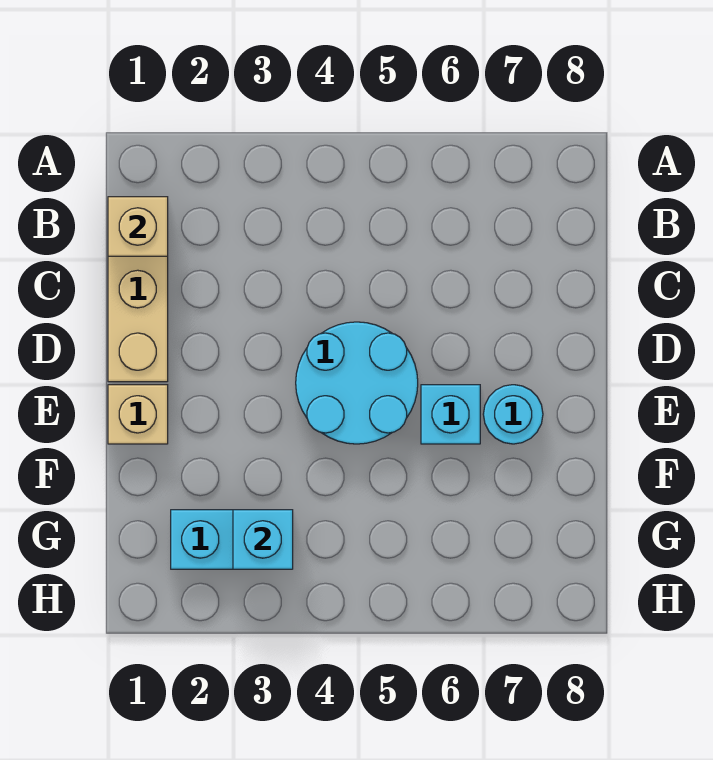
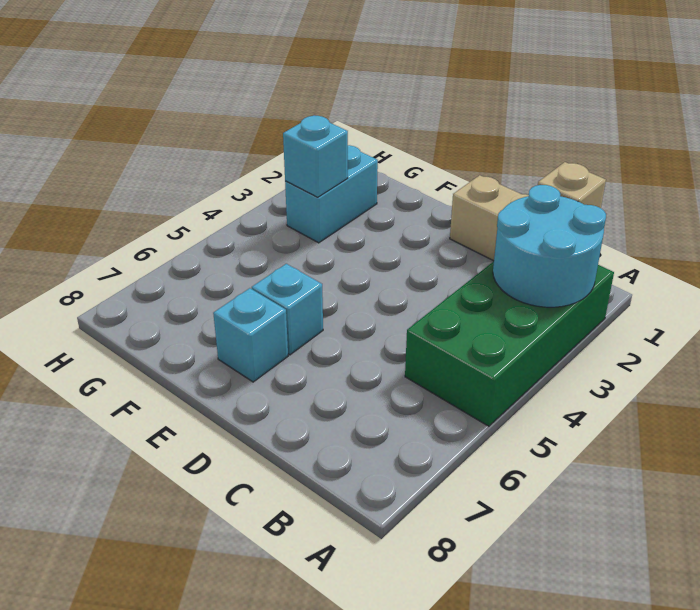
none -> green brick A2:B5 level 1
cyan round brick D4:E5 level 1 -> cyan round brick A2:B3 level 2
tan brick E1 level 1 -> none
cyan round brick E7 level 1 -> cyan brick E7 level 1

